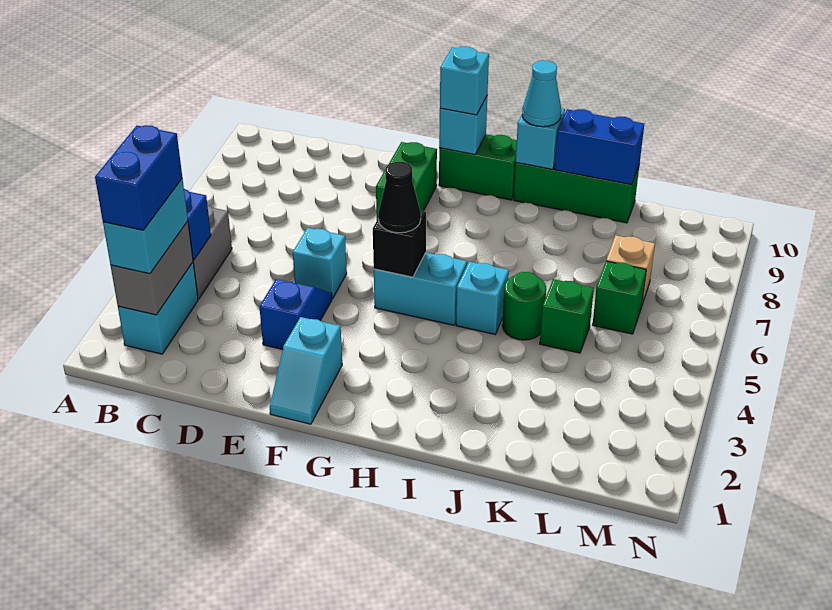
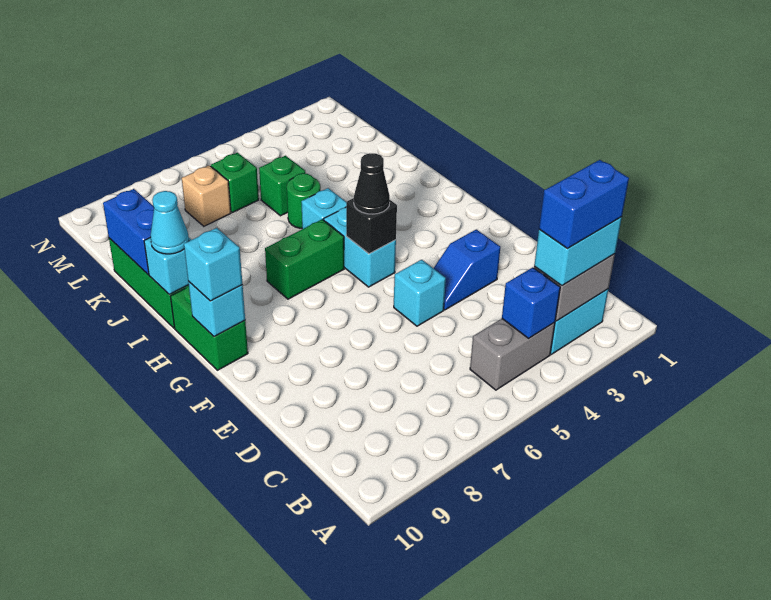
cyan slope F1:F2 level 1 top 2 -> none
green brick F8:F9 level 1 -> green brick H6:H7 level 1

